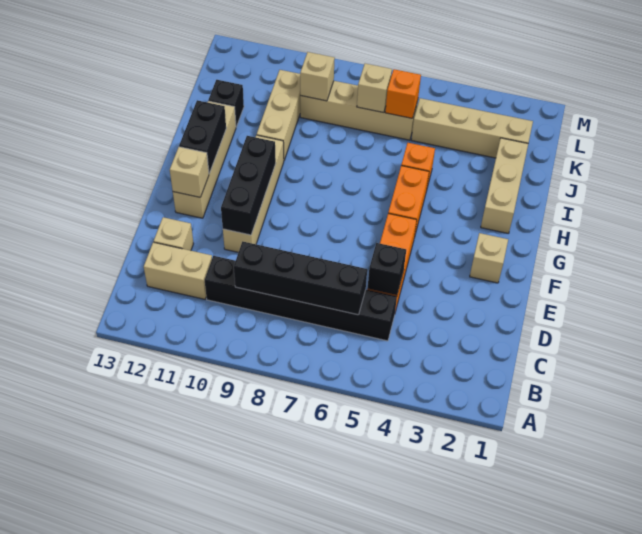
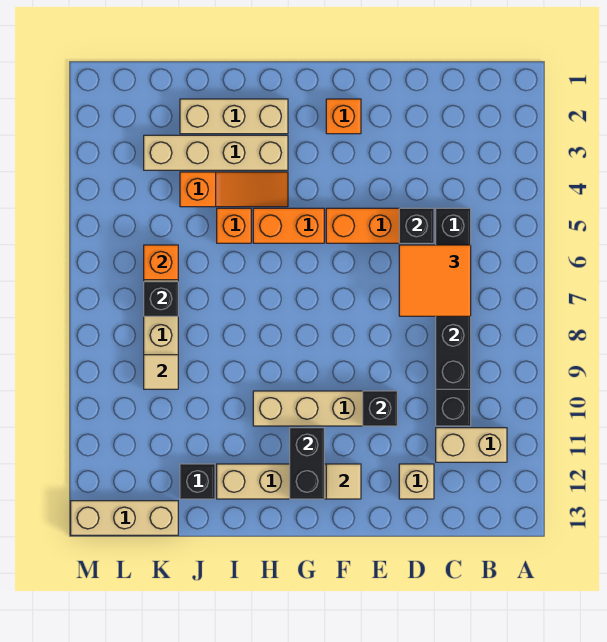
none -> orange tile C6:D7 level 3
tan brick C11:C12 level 1 -> tan brick B11:C11 level 1
black brick E10:G10 level 2 -> black brick E10 level 2
tan brick F2 level 1 -> orange brick F2 level 1
tan brick F12 level 2 -> tan tile F12 level 2
black brick G12:H12 level 2 -> black brick G11:G12 level 2
none -> orange slope H4:J4 level 1 top J
tan brick I10:K10 level 1 -> tan brick K13:M13 level 1
tan brick K2:K5 level 1 -> tan brick H3:K3 level 1
tan brick K7 level 2 -> black brick K7 level 2
tan brick K9 level 2 -> tan tile K9 level 2

